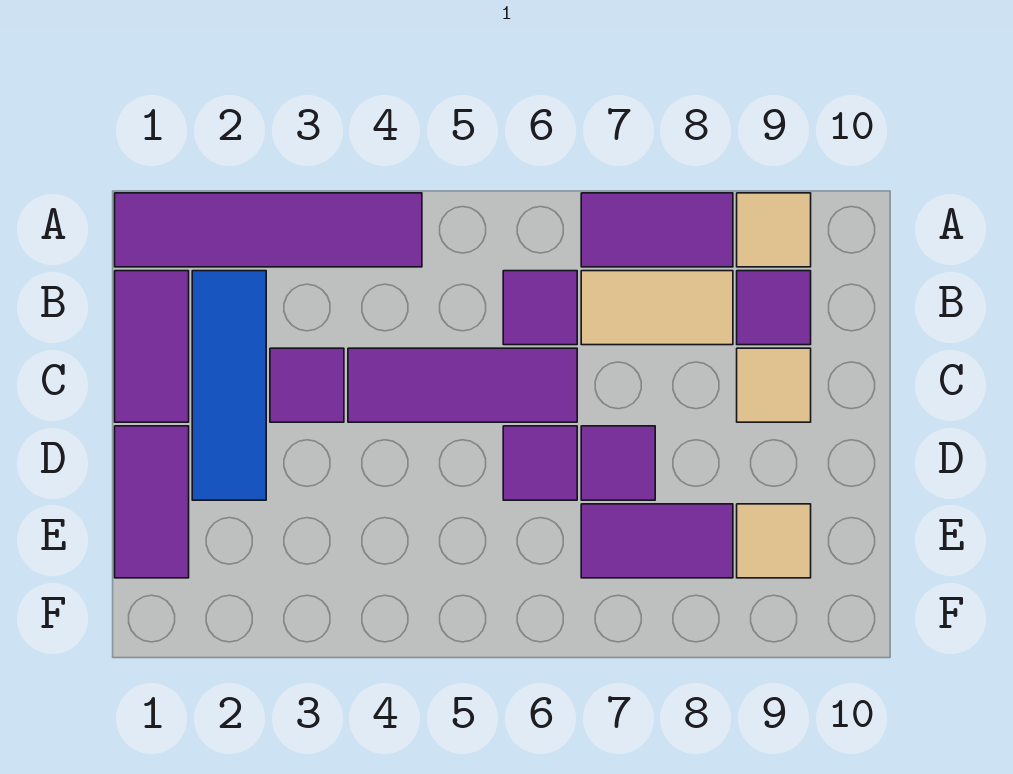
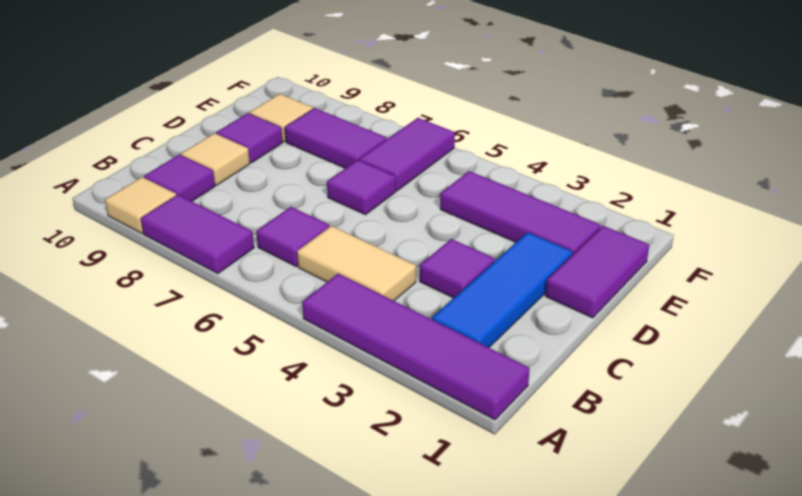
purple tile B1:C1 level 1 -> purple tile E6:F6 level 1
tan tile B7:B8 level 1 -> tan tile B4:B5 level 1
purple tile C4:C6 level 1 -> purple tile E2:E4 level 1
purple tile D7 level 1 -> purple tile D9 level 1

